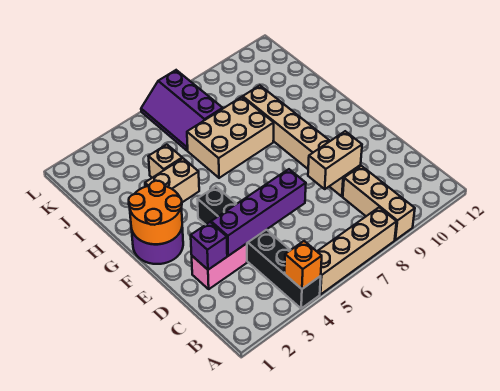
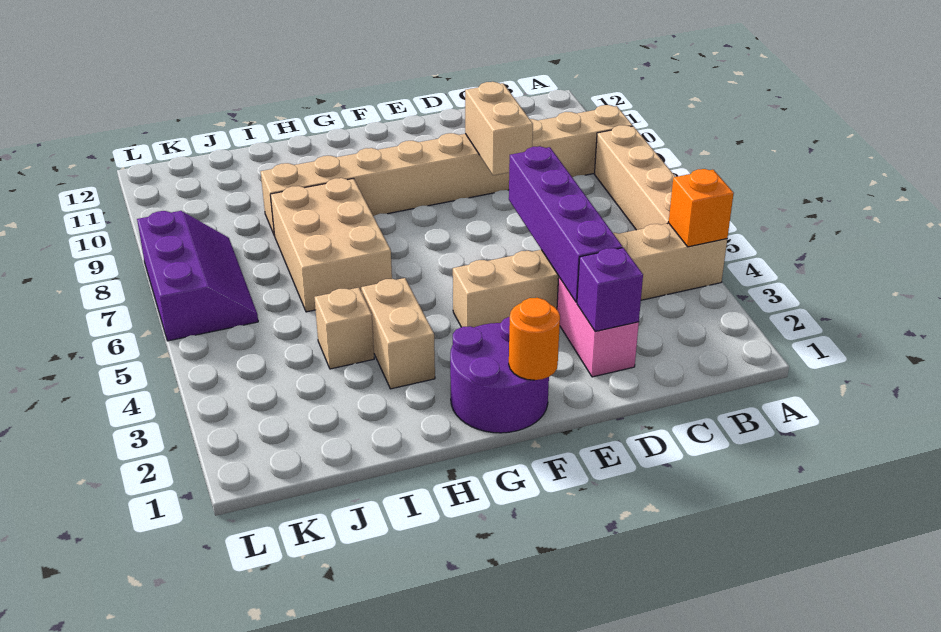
black brick A4:F4 level 1 -> tan brick A4:F4 level 1
orange round brick F1:G2 level 2 -> orange round brick F1 level 2
purple slope J6:L7 level 1 top 7 -> purple slope K6:L8 level 1 top L

